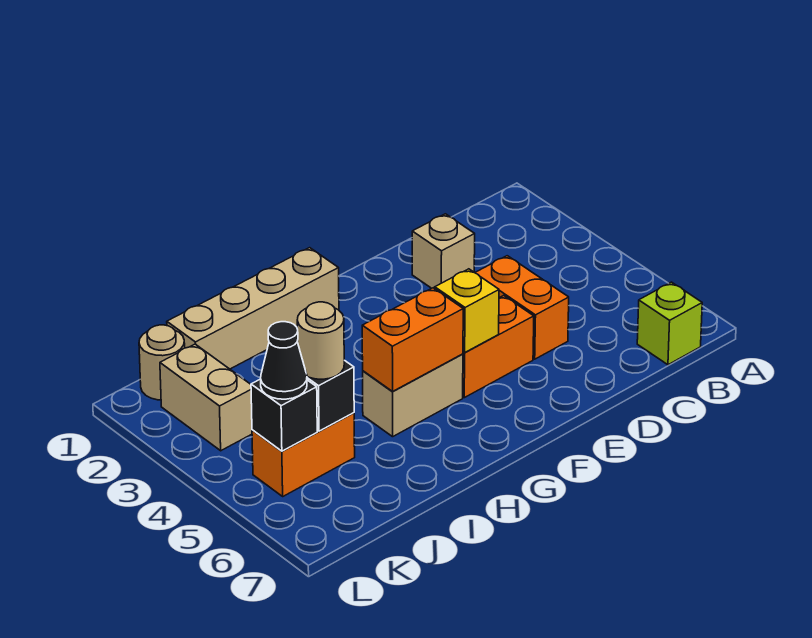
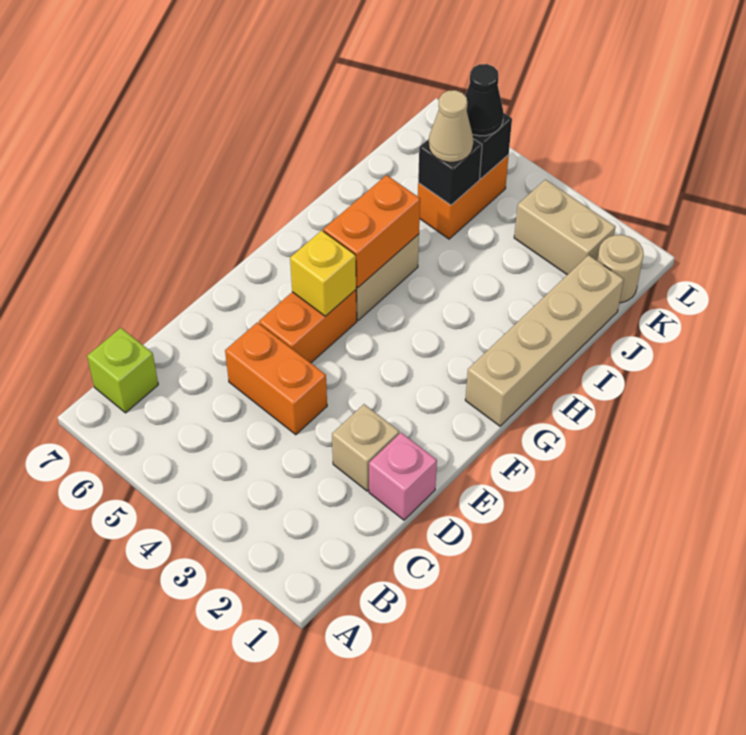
none -> pink brick D1 level 1
tan round brick J5 level 3 -> tan cone J5 level 3

